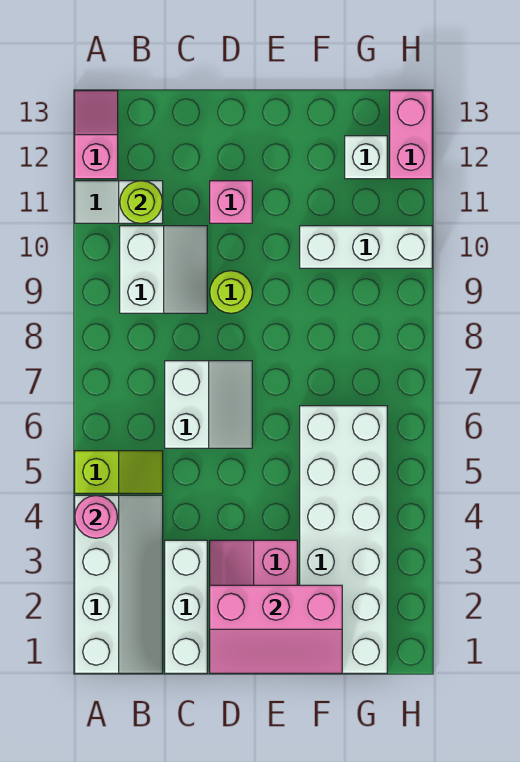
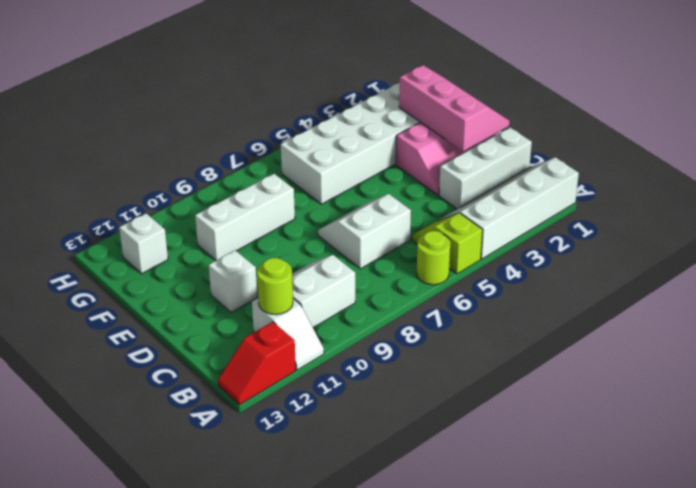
pink round brick A4 level 2 -> none
pink slope A12:A13 level 1 top 12 -> red slope A12:A13 level 1 top 12
lime round brick D9 level 1 -> lime round brick A6 level 1
pink brick D11 level 1 -> white brick D11 level 1
white brick F10:H10 level 1 -> white brick F8:F10 level 1
pink brick H12:H13 level 1 -> none

